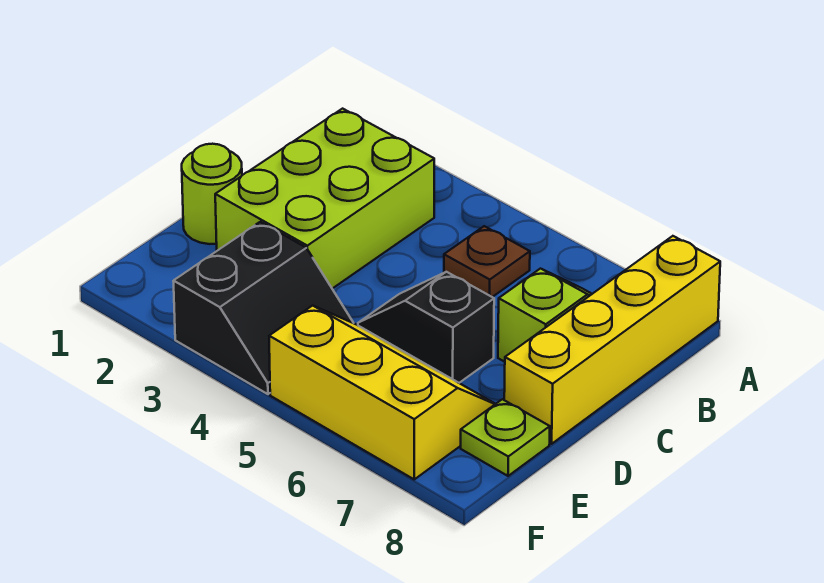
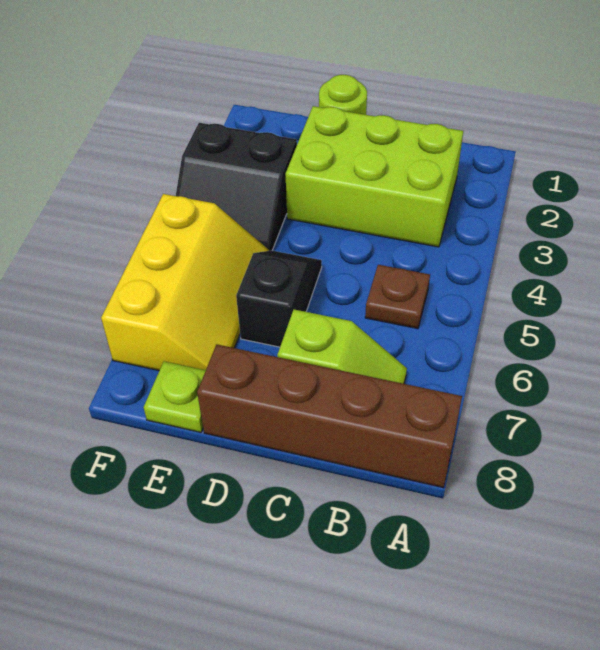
yellow brick A8:D8 level 1 -> brown brick A8:D8 level 1

